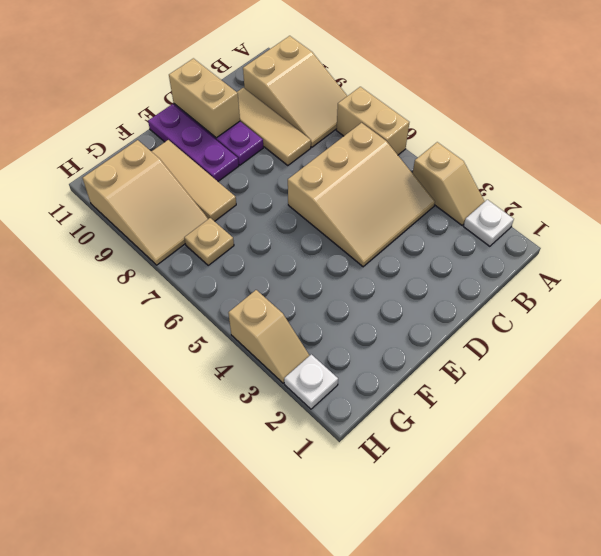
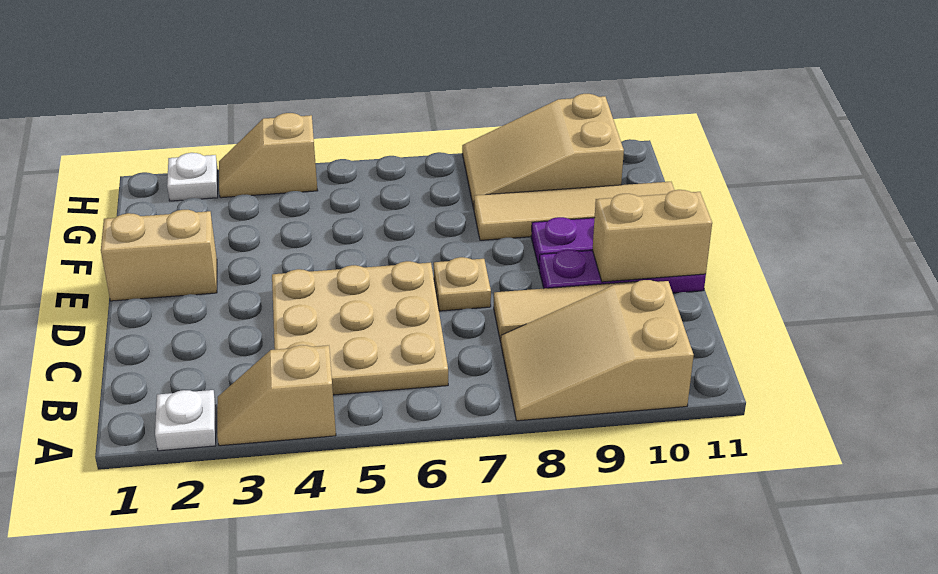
tan brick A6:A7 level 1 -> tan brick E1:E2 level 1
tan slope B4:D6 level 1 top 6 -> tan plate B4:D6 level 1
tan tile F8:F10 level 1 -> tan tile F8:F11 level 1
tan plate G7 level 1 -> tan plate D7 level 1

